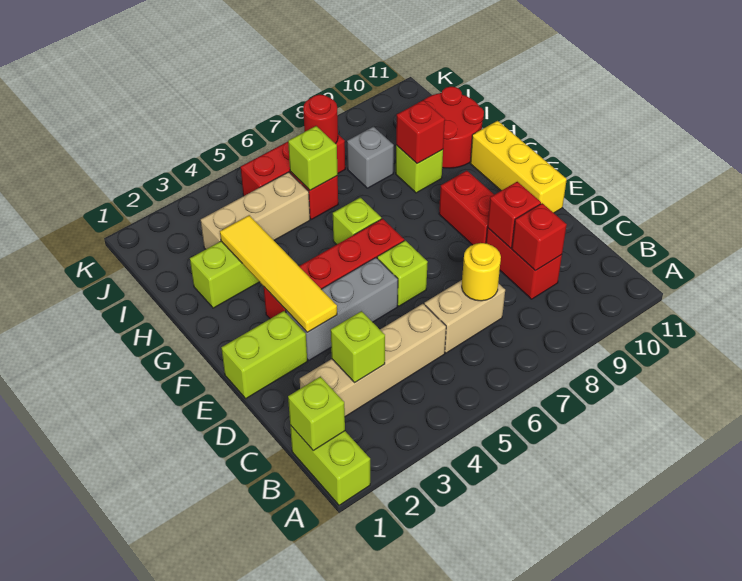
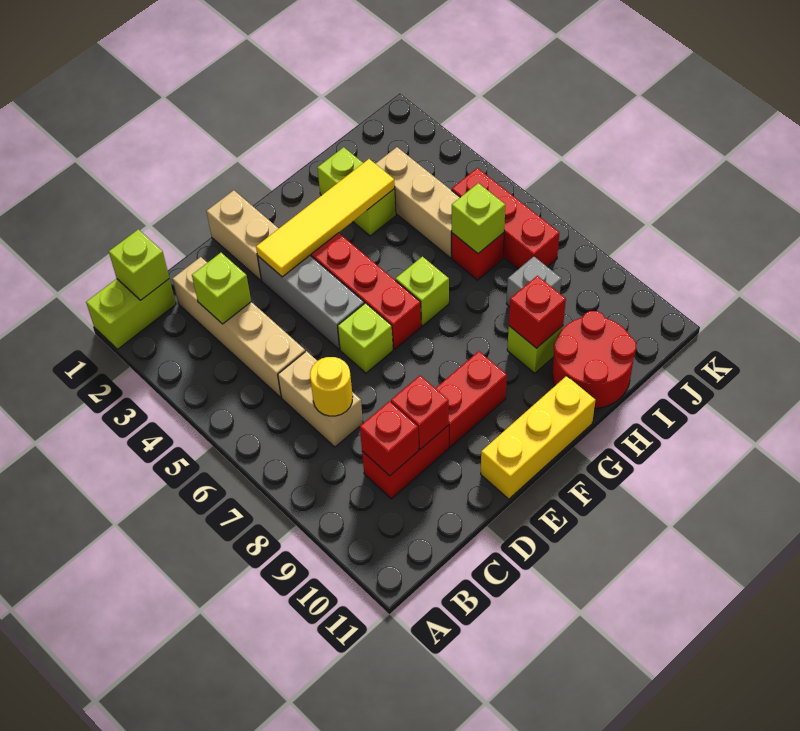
lime brick E1:E2 level 1 -> tan brick E1:E2 level 1
red round brick J7 level 2 -> none

